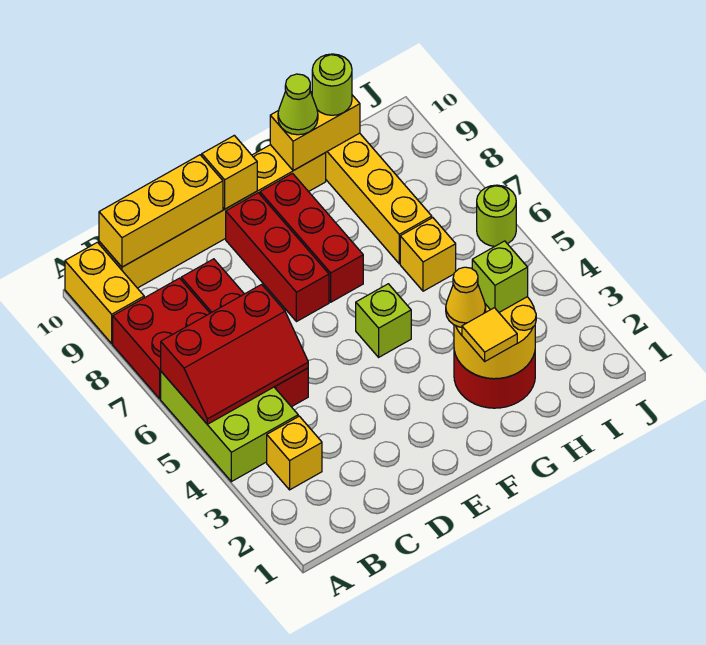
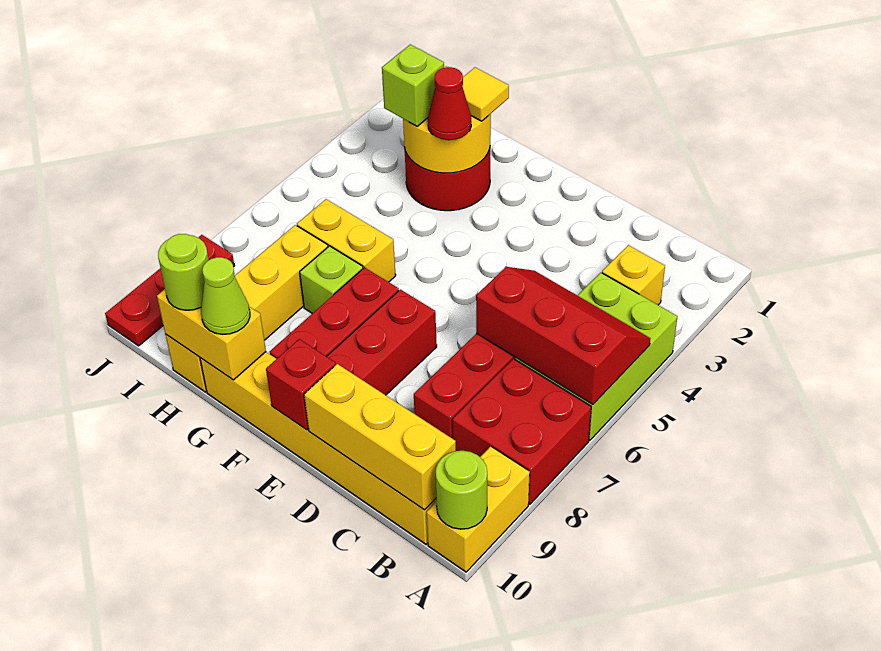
yellow brick E10 level 2 -> red brick E10 level 2
lime brick F5 level 1 -> lime brick G7 level 1
yellow cone G3 level 3 -> red cone G3 level 3
yellow brick H6 level 1 -> yellow brick G6:H6 level 1
lime round brick J6 level 1 -> lime round brick A10 level 2
none -> red plate J8:J10 level 1

